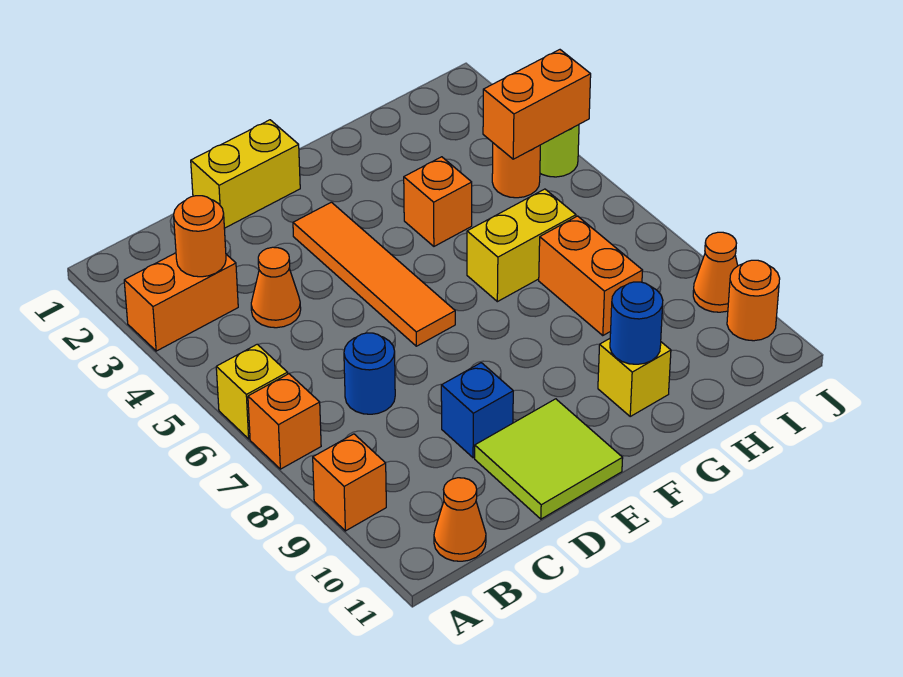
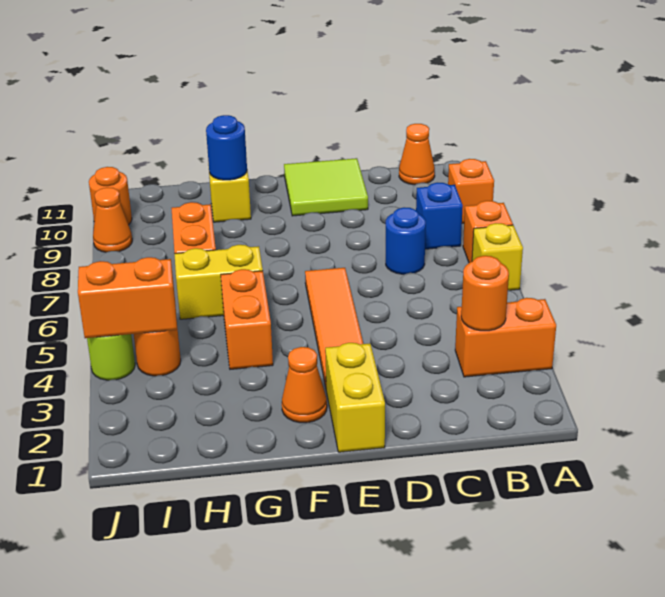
orange cone C4 level 1 -> orange cone F2 level 1
yellow brick D1:E1 level 1 -> yellow brick E1:E2 level 1
blue brick D9 level 1 -> blue brick B8 level 1
orange brick G4 level 1 -> orange brick G4:G5 level 1

